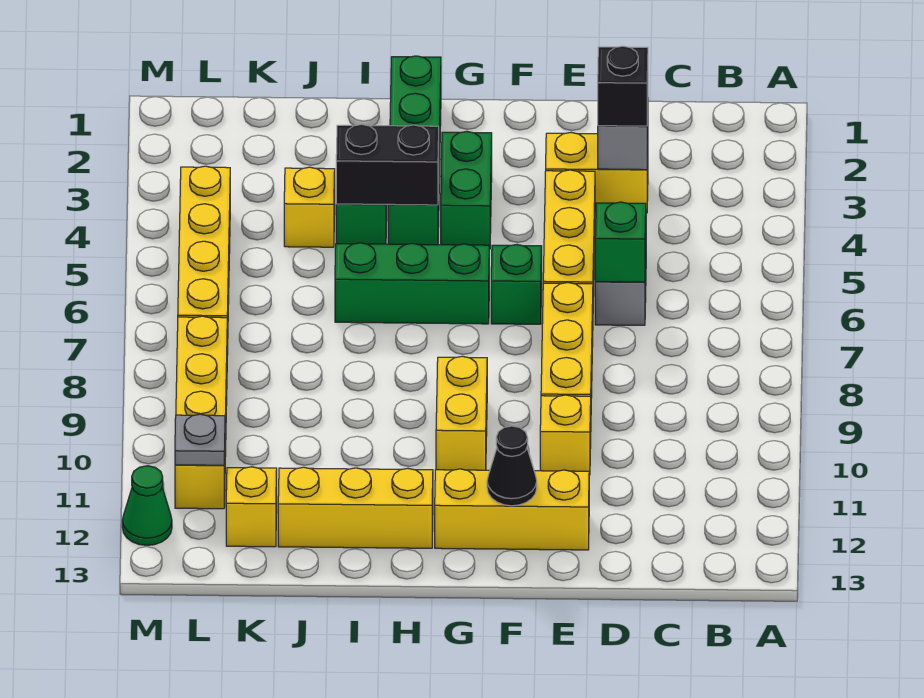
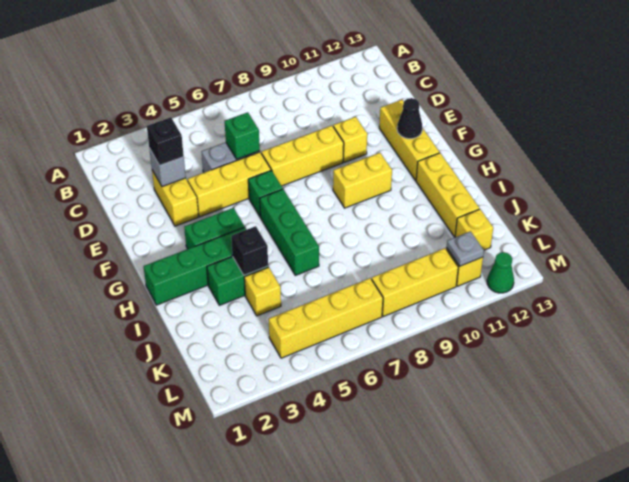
black brick H4:I4 level 2 -> black brick I4 level 2

